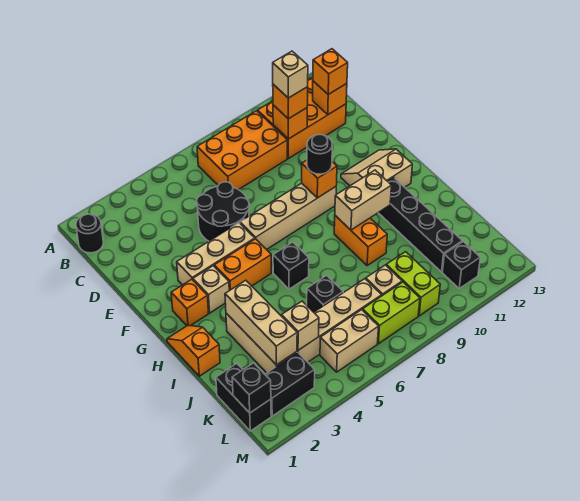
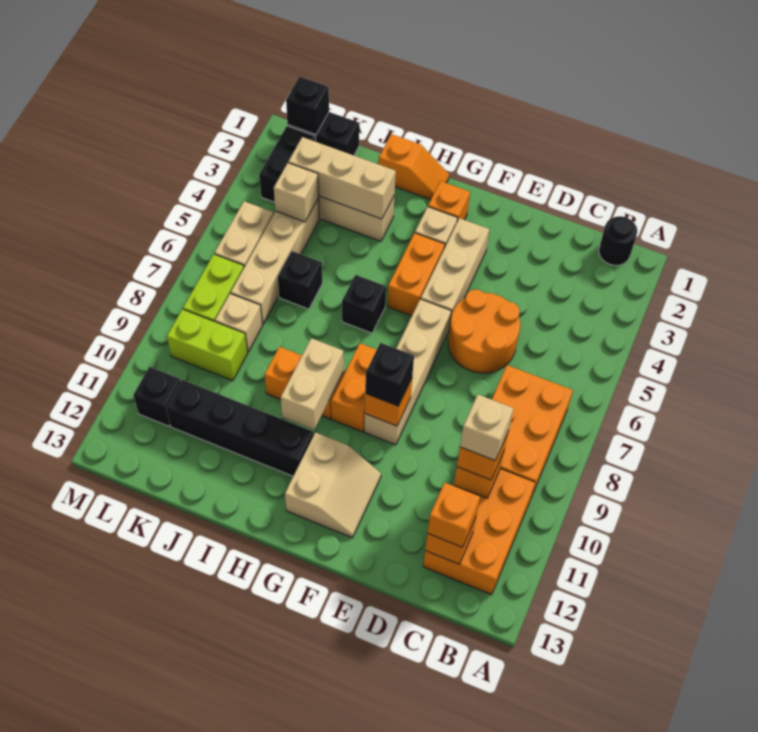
black round brick D5:E6 level 1 -> orange round brick D5:E6 level 1
black round brick F9 level 3 -> black brick F9 level 3
none -> orange brick G8:G9 level 1

